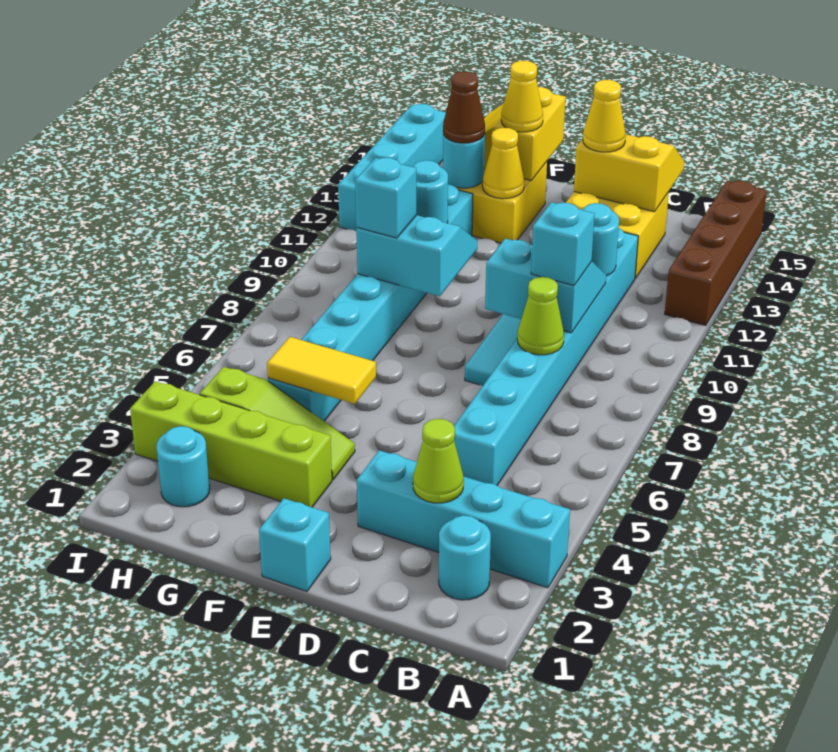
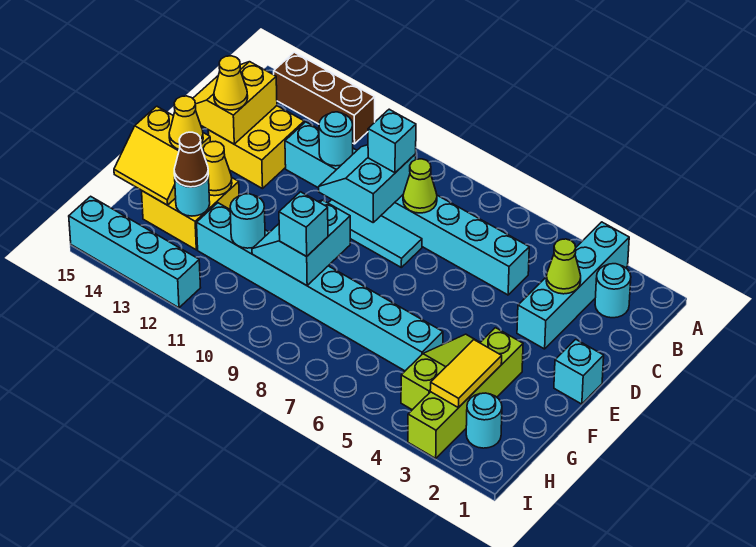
brown brick A12:A15 level 1 -> brown brick A12:A14 level 1
yellow tile F5:G5 level 2 -> yellow tile G3:H3 level 2

